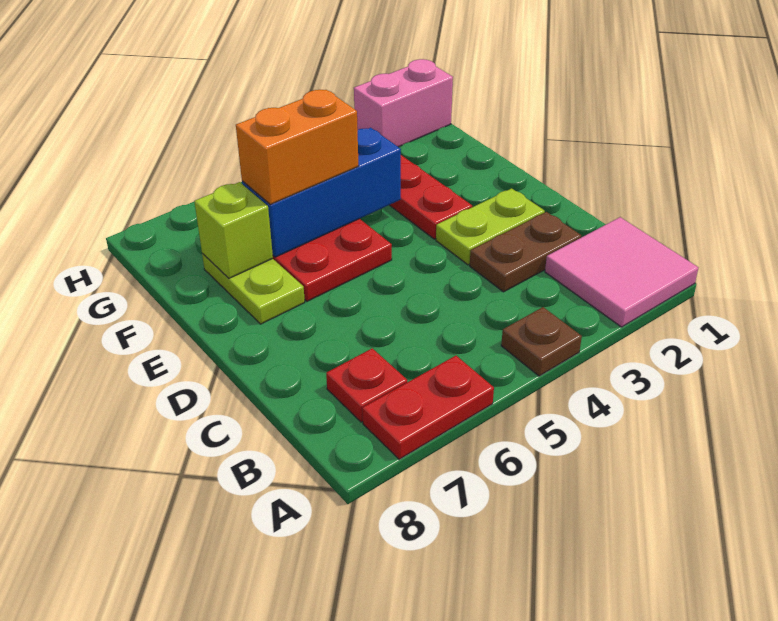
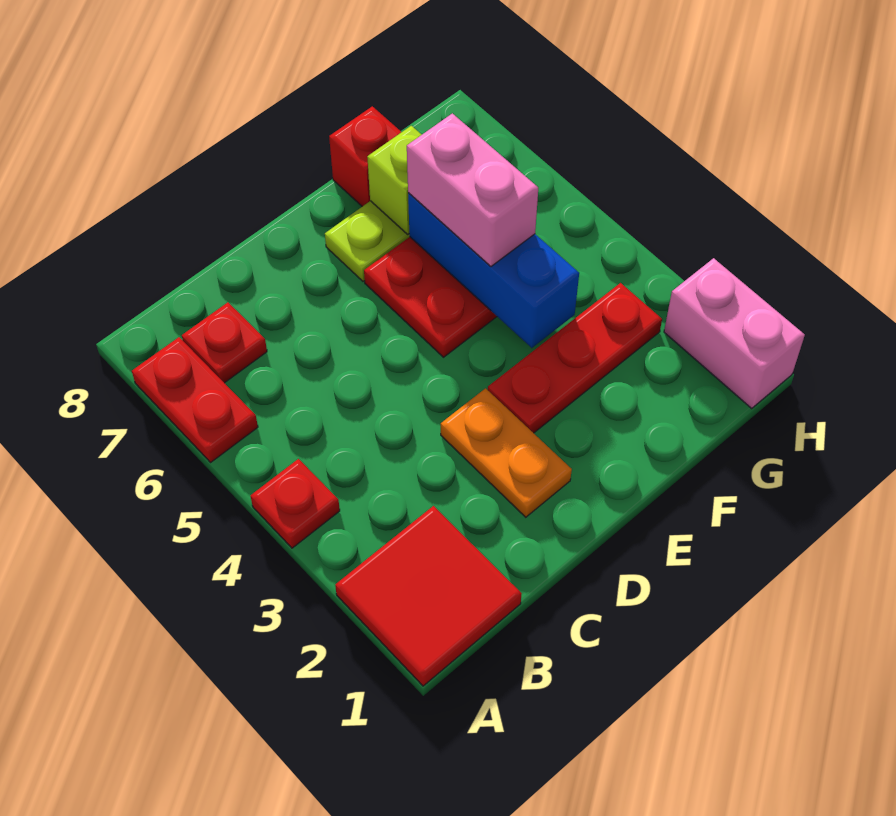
pink tile A1:B2 level 1 -> red tile A1:B2 level 1
brown plate A4 level 1 -> red plate A4 level 1
brown plate C2:C3 level 1 -> none
lime plate D2:D3 level 1 -> orange plate D2:D3 level 1
orange brick F5:F6 level 3 -> pink brick F5:F6 level 3
none -> red brick F8 level 1

